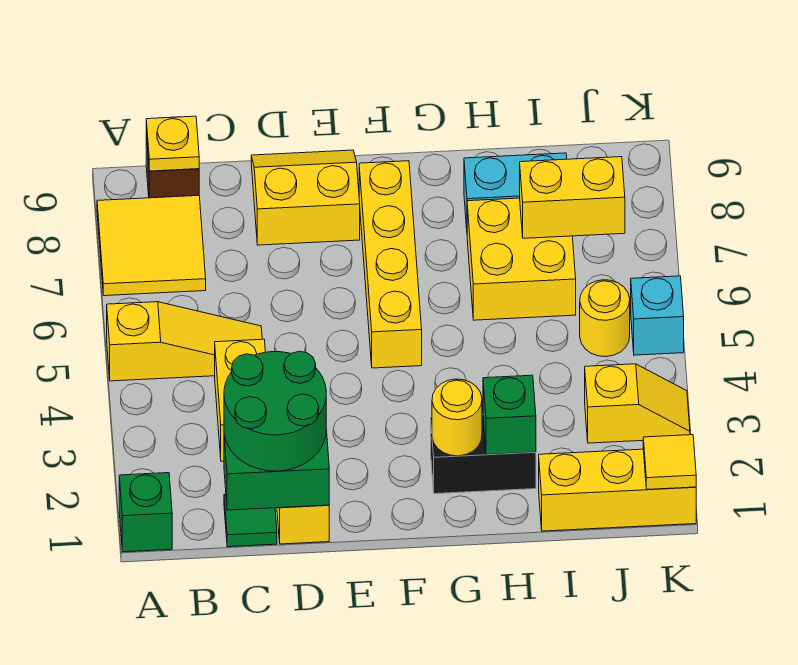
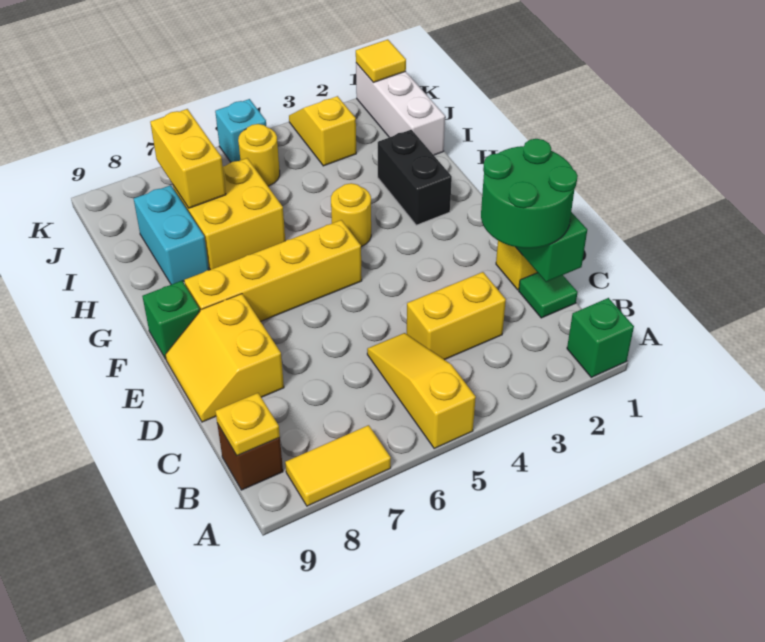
yellow tile A7:B8 level 1 -> yellow tile A7:A8 level 1
yellow round brick G2 level 2 -> yellow round brick G4 level 1
green brick H2 level 2 -> green brick F9 level 1
yellow brick I1:K1 level 1 -> white brick I1:K1 level 1

